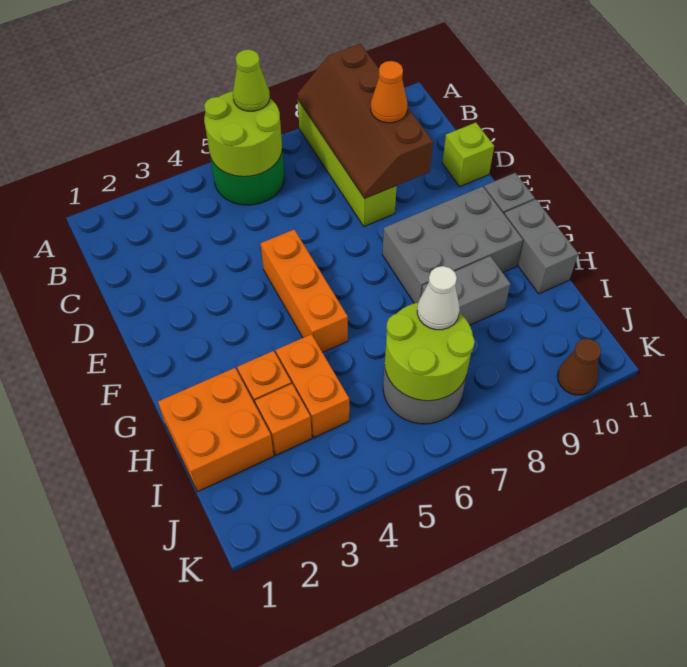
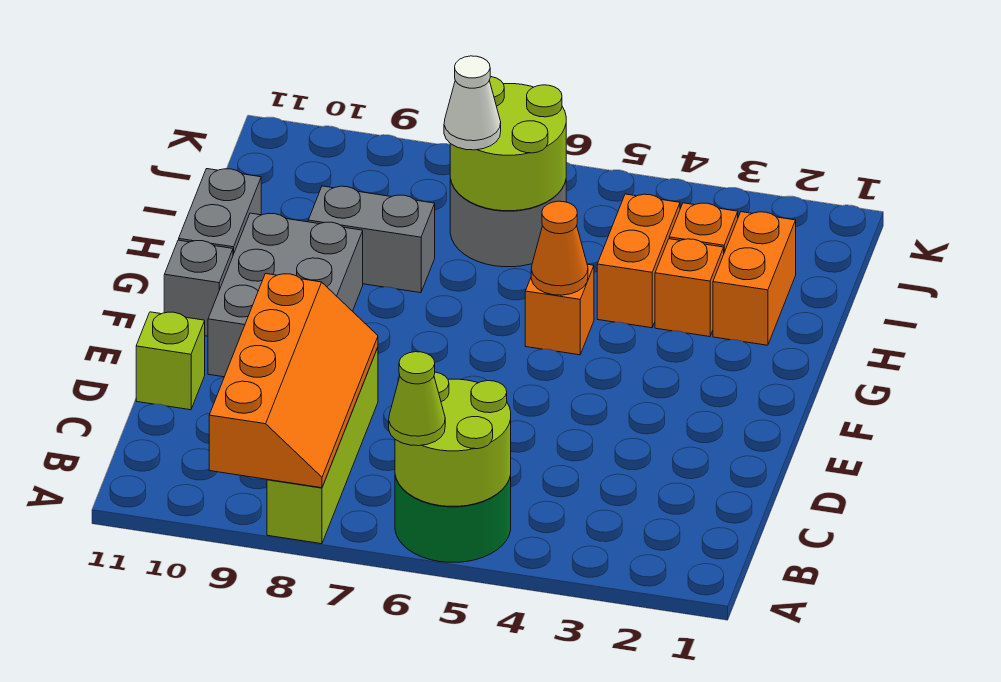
brown slope A8:D9 level 2 top 9 -> orange slope A8:D9 level 2 top 9
orange cone C9 level 3 -> orange cone G5 level 2
orange brick E5:G5 level 1 -> orange brick G5 level 1
grey brick F8:G10 level 1 -> grey brick E9:G10 level 1
orange brick H1:I2 level 1 -> orange brick H2:I2 level 1
brown cone K10 level 1 -> none

